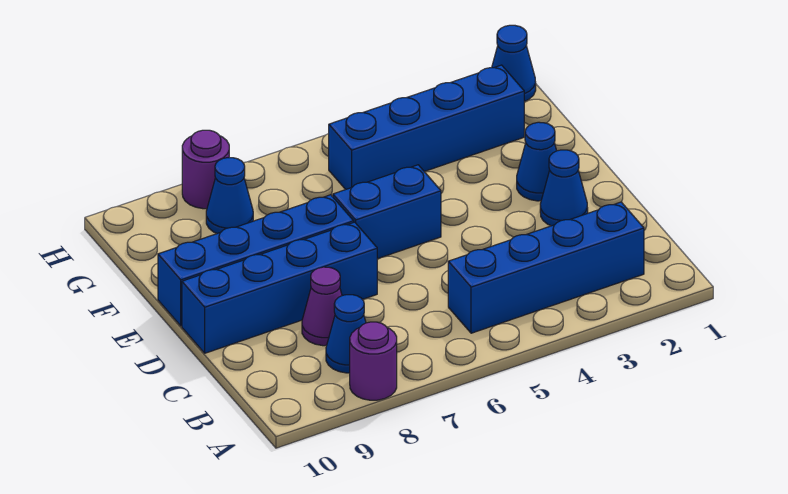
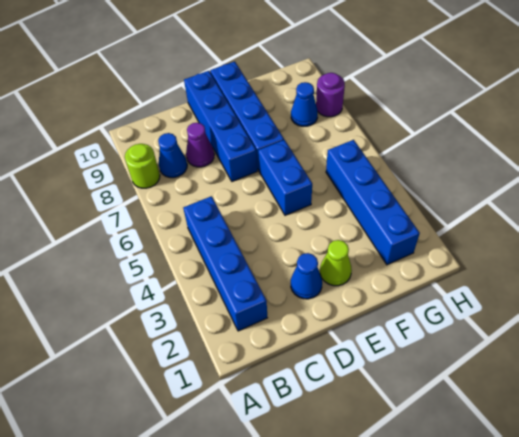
purple round brick A8 level 1 -> lime round brick A8 level 1
blue cone E2 level 1 -> lime cone E2 level 1
blue cone H1 level 1 -> none

